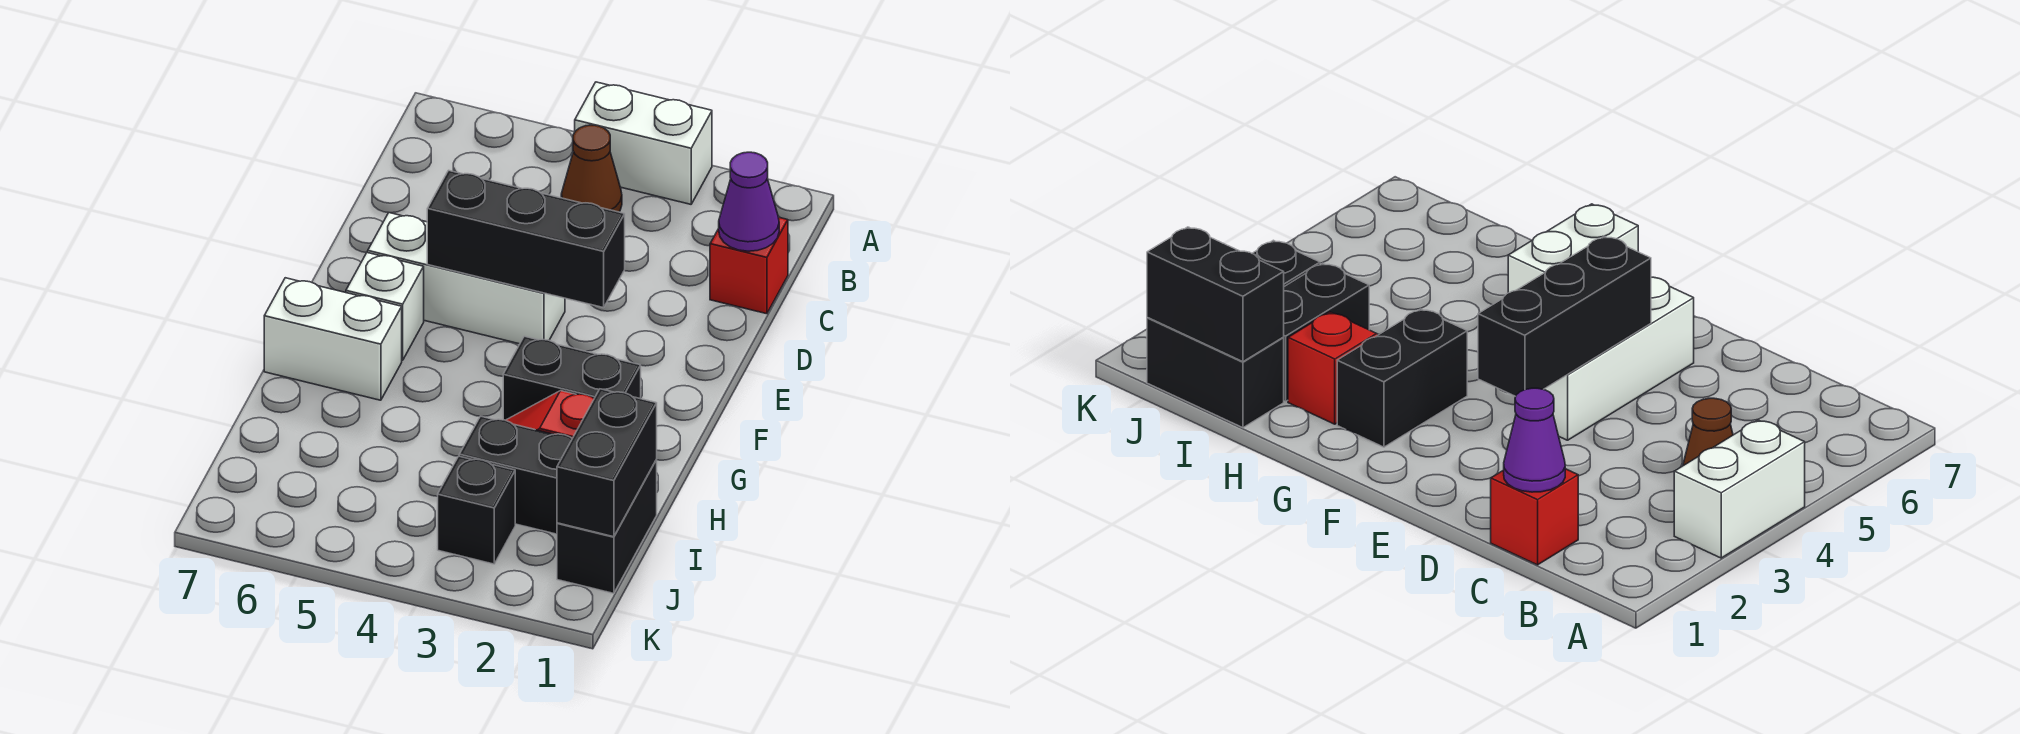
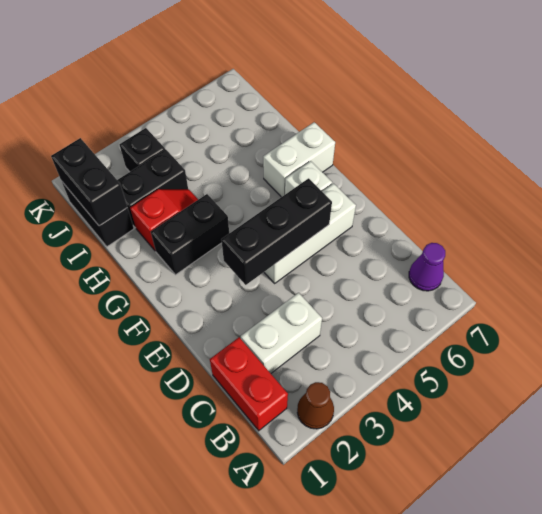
white brick A3:A4 level 1 -> white brick C2:C3 level 1
brown cone B4 level 1 -> brown cone A2 level 1
red brick C1 level 1 -> red brick B1:C1 level 1
purple cone C1 level 2 -> purple cone B7 level 1

